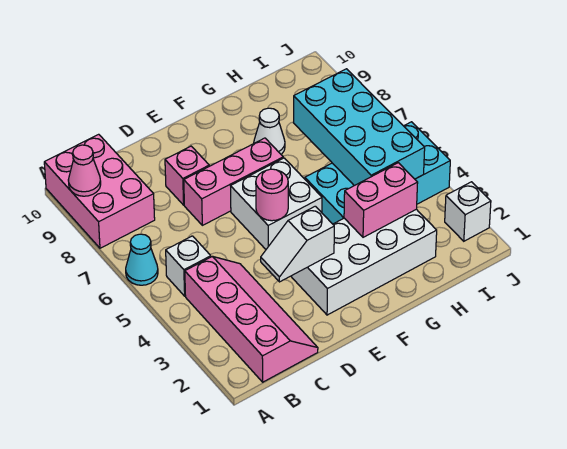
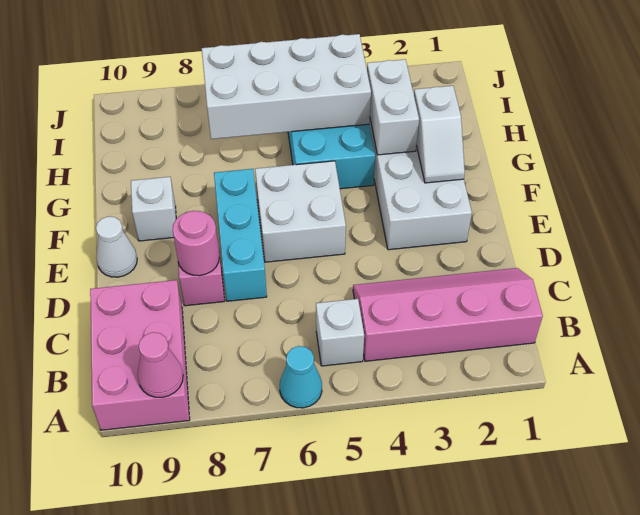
pink brick A8:B10 level 1 -> pink brick A9:C10 level 1
white slope D3:E3 level 2 top E -> white slope F2:G2 level 2 top G
pink brick D7:F7 level 1 -> cyan brick D7:F7 level 1
pink round brick E5 level 2 -> pink round brick D8 level 2
pink brick G3:H3 level 2 -> white brick G3:H3 level 2
white cone G8 level 1 -> white cone E10 level 1
cyan brick H4:I7 level 2 -> white brick H4:I7 level 2
white brick J2 level 1 -> white brick F9 level 1

